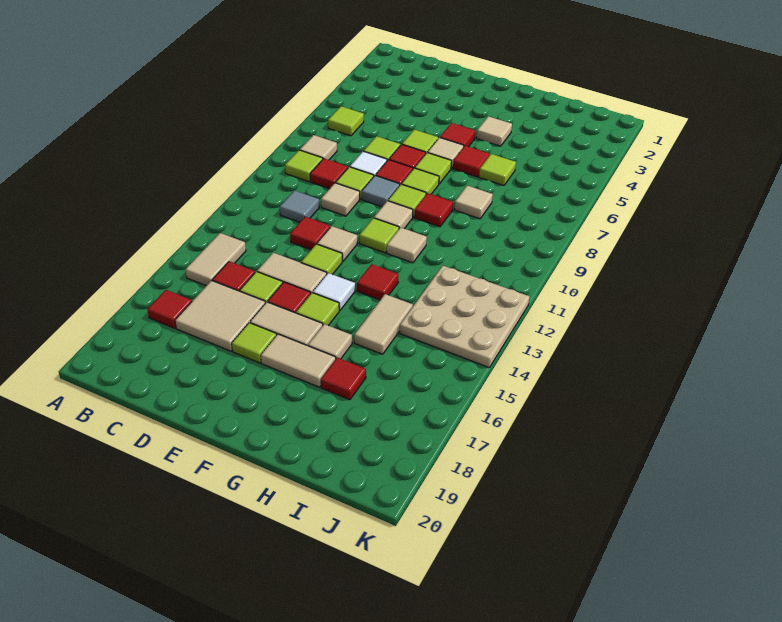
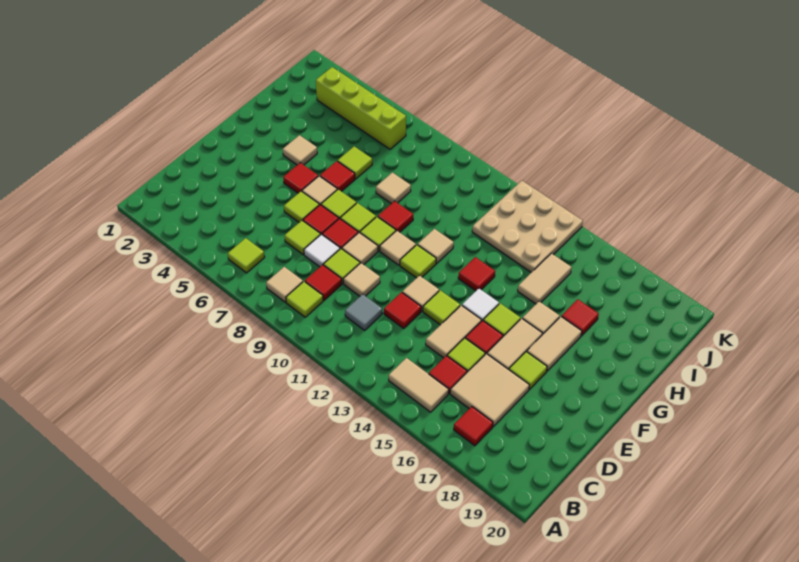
grey tile E9 level 1 -> tan tile E9 level 1
tan tile H14:H15 level 1 -> tan tile H15:I15 level 1
none -> lime brick J3:J6 level 1

